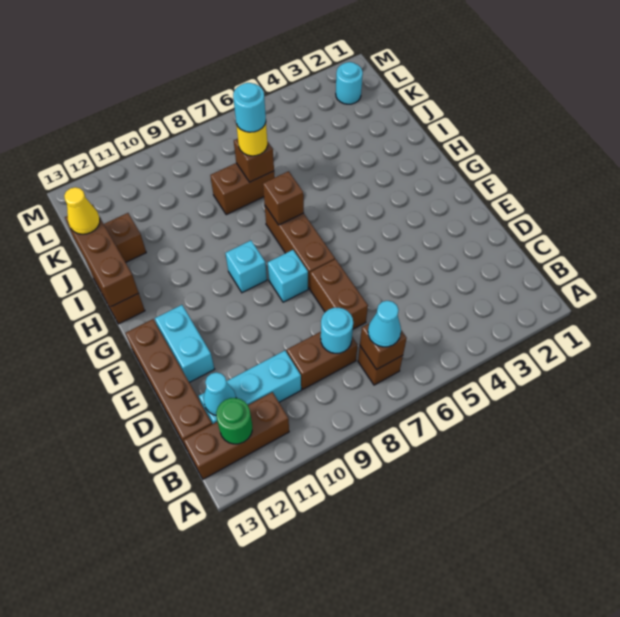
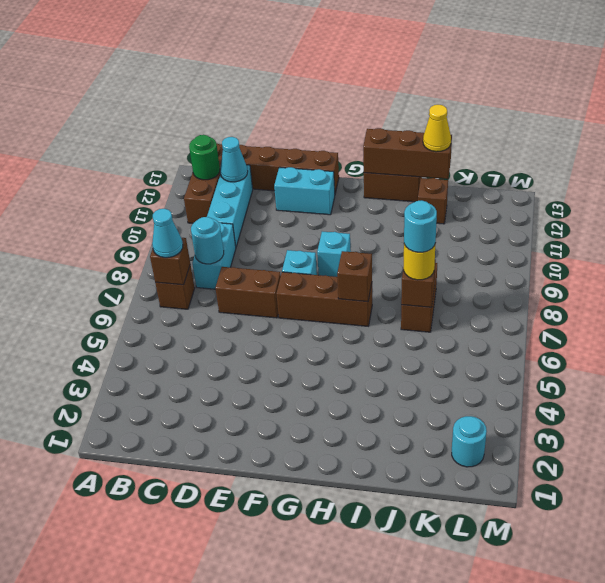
brown brick C8:C9 level 1 -> cyan brick C8:C9 level 1

